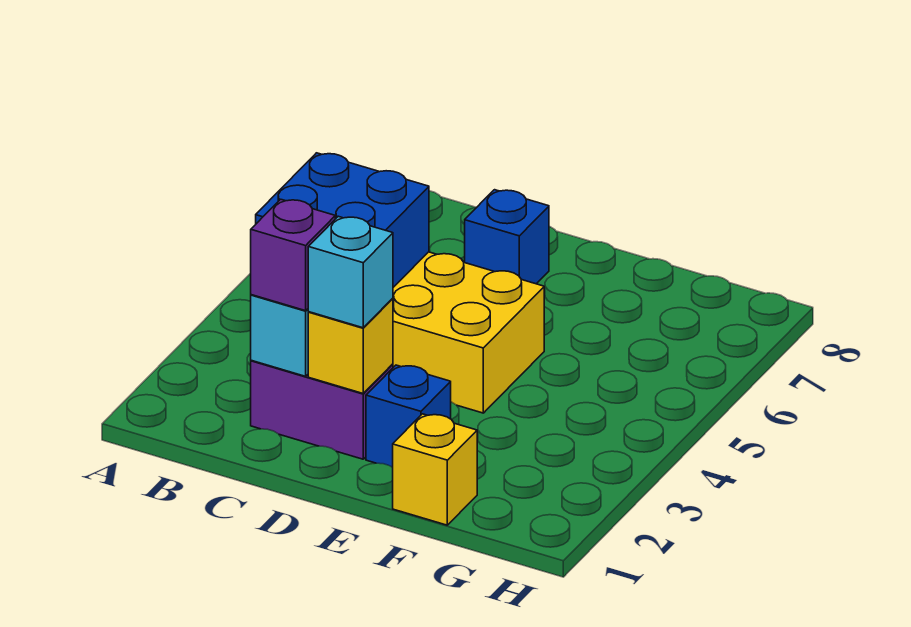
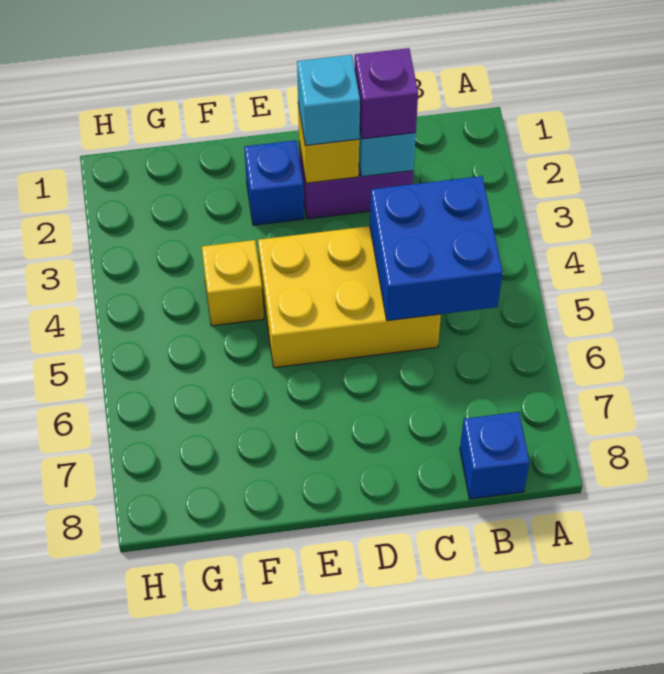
blue brick D7 level 1 -> blue brick B8 level 1
yellow brick F1 level 1 -> yellow brick F4 level 1

